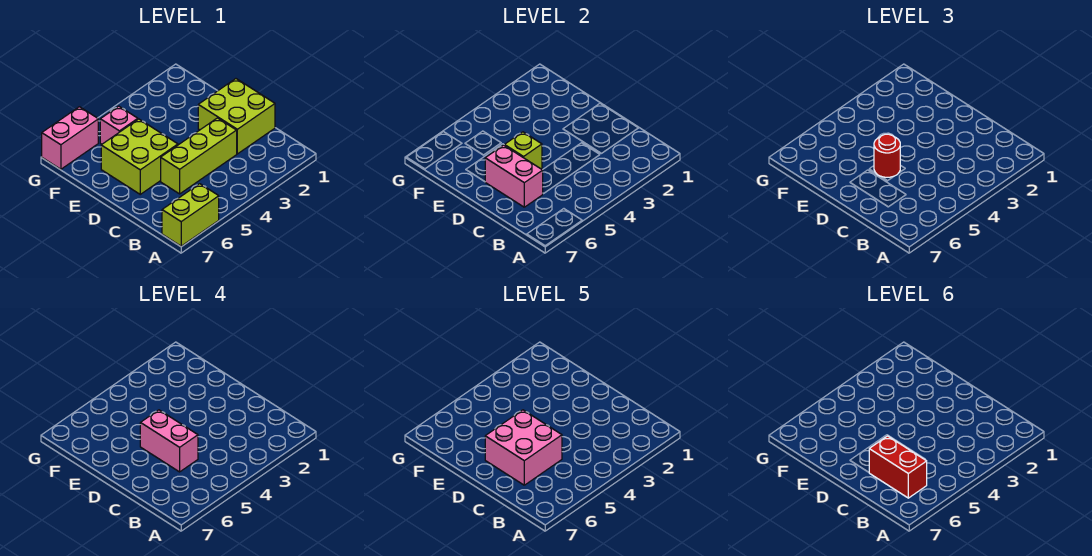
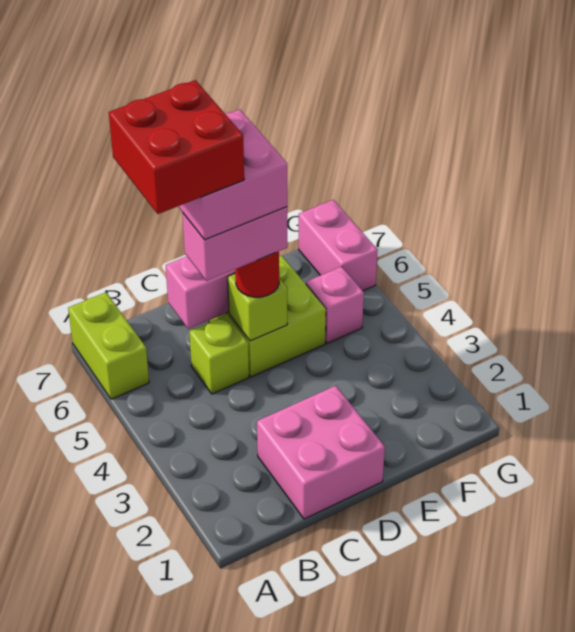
red brick B6:C6 level 6 -> red brick B5:C6 level 6
lime brick C1:D2 level 1 -> pink brick C1:D2 level 1
lime brick C3:C5 level 1 -> lime brick C5 level 1

